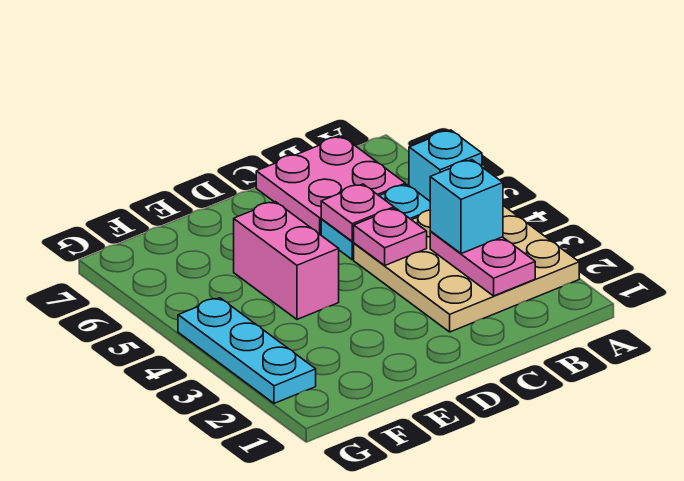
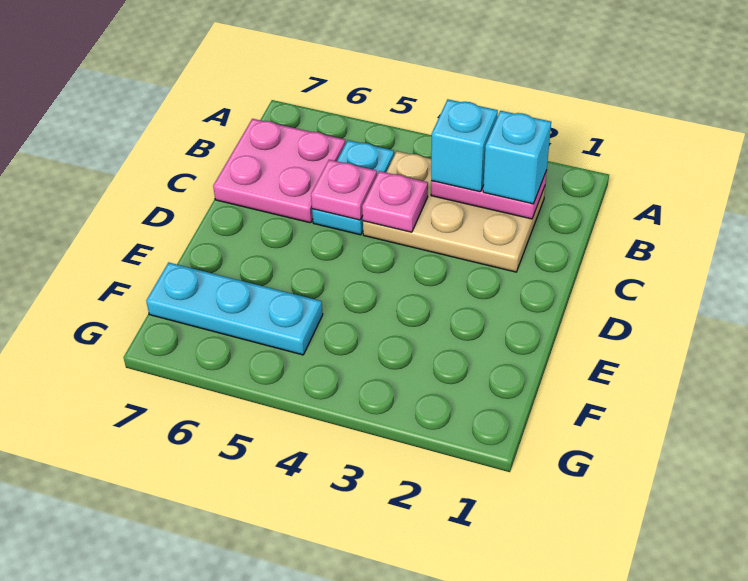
tan plate A2:C4 level 1 -> tan plate B2:C4 level 1
cyan brick A5 level 1 -> cyan brick B2 level 3
pink brick E4:E5 level 1 -> none
cyan plate G2:G4 level 1 -> cyan plate F5:F7 level 1

